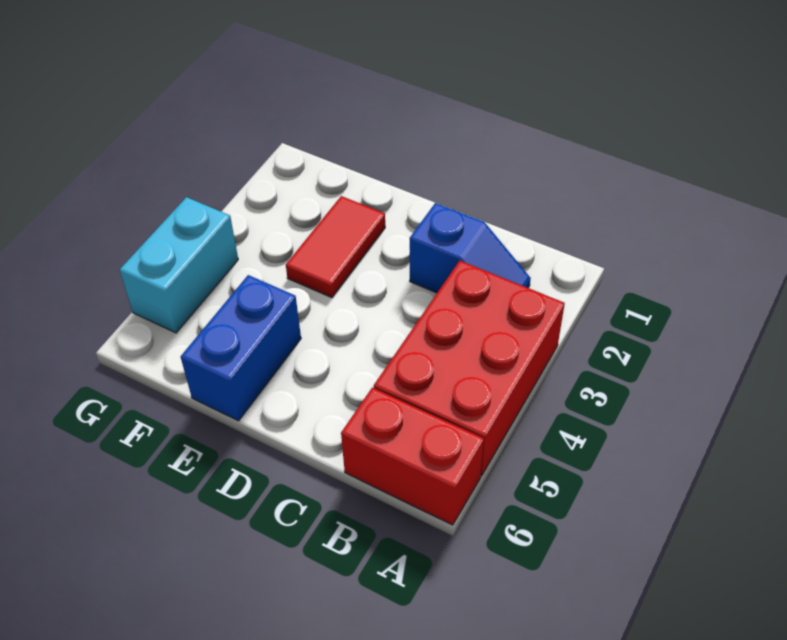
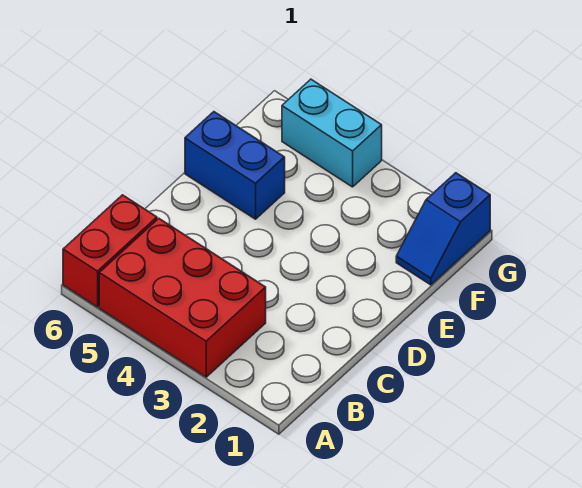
blue slope B2:C2 level 1 top C -> blue slope F1:G1 level 1 top G
red tile E2:E3 level 1 -> none

